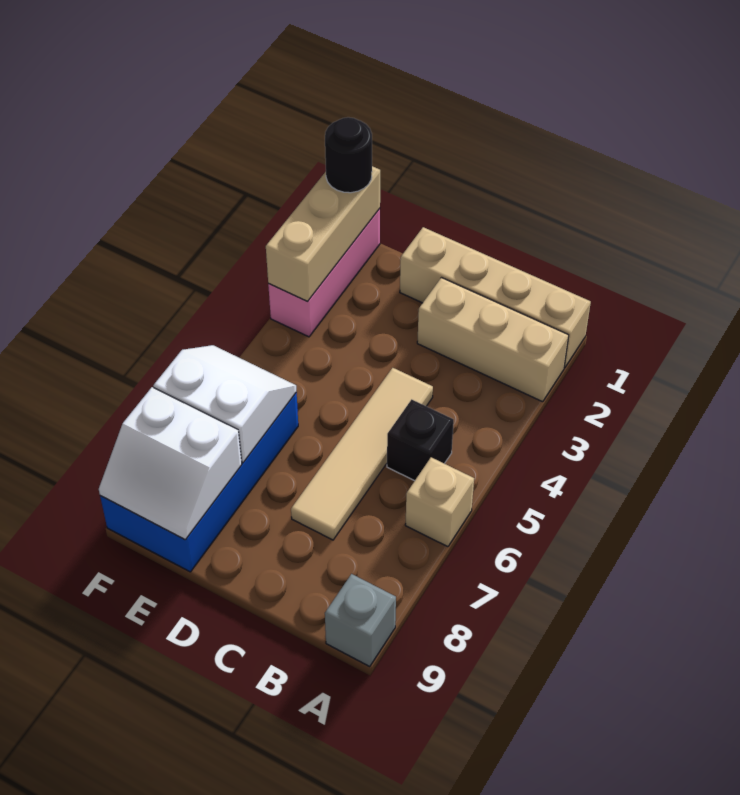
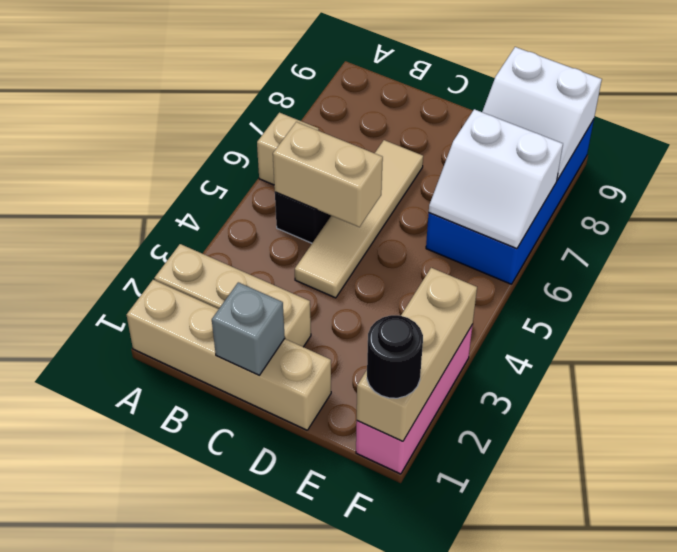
grey brick A9 level 1 -> grey brick C1 level 2
none -> tan brick B5:C5 level 2
white slope E8:F9 level 2 top 8 -> white slope E8:F9 level 2 top 9

